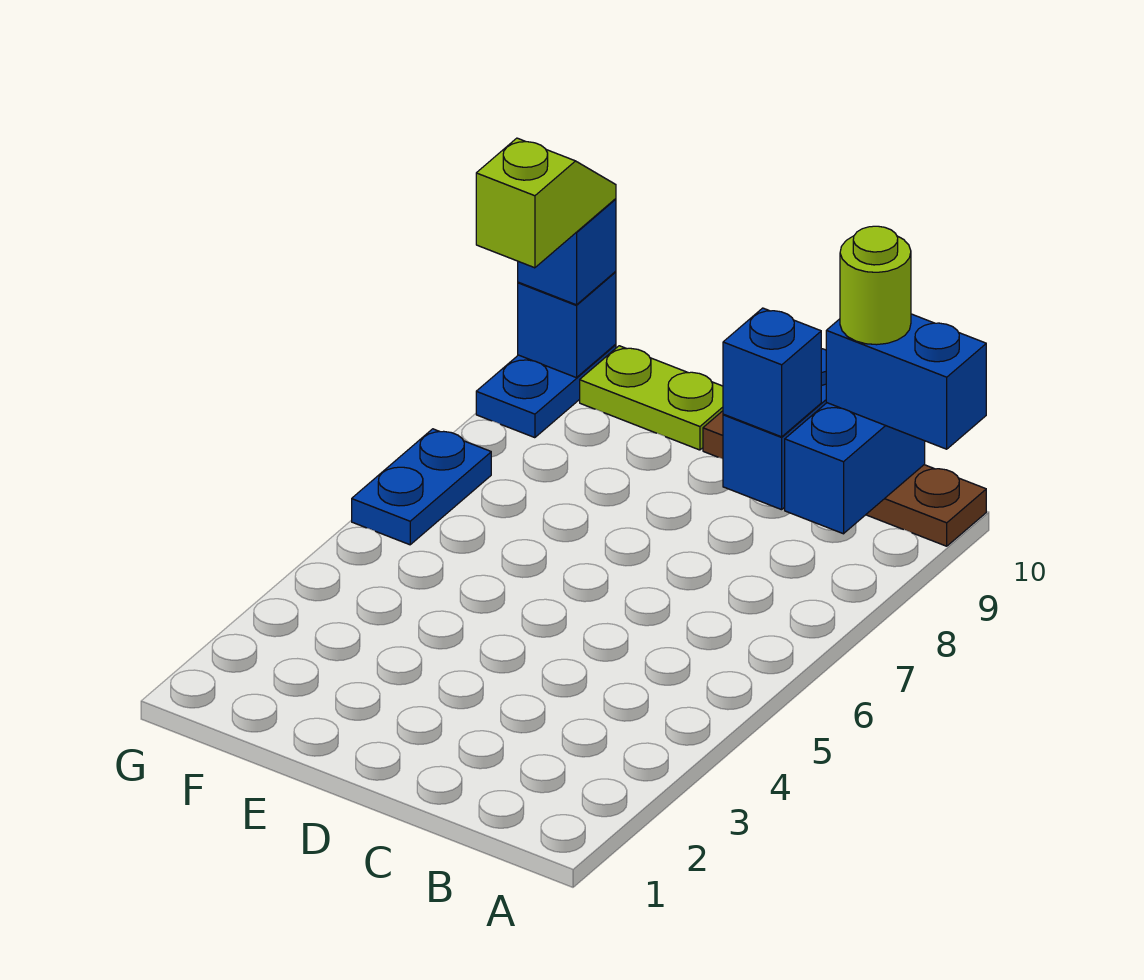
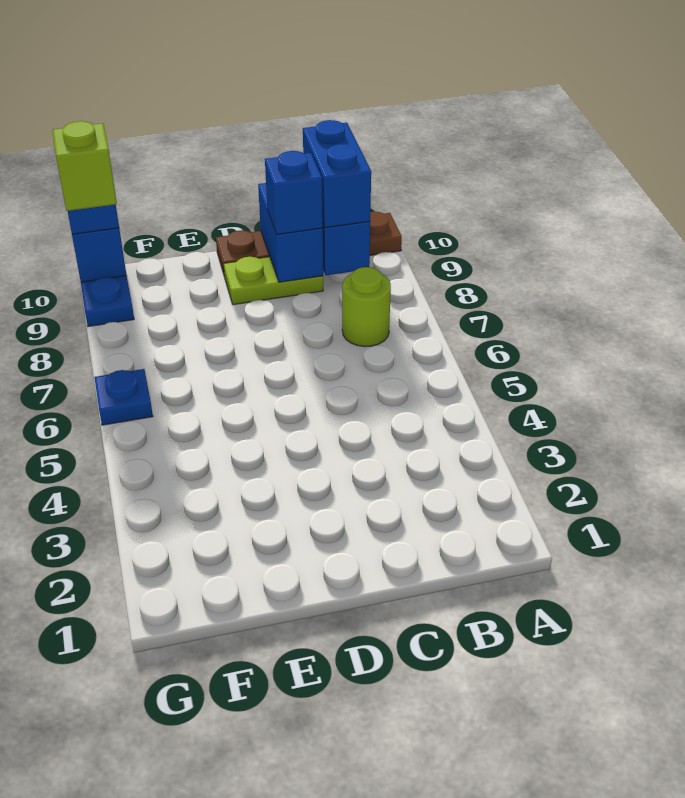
blue brick A10:B10 level 3 -> blue brick B9:B10 level 3
lime round brick B10 level 4 -> lime round brick B7 level 1
lime plate E10:F10 level 1 -> lime plate C9:D9 level 1
blue plate G6:G7 level 1 -> blue plate G6 level 1

